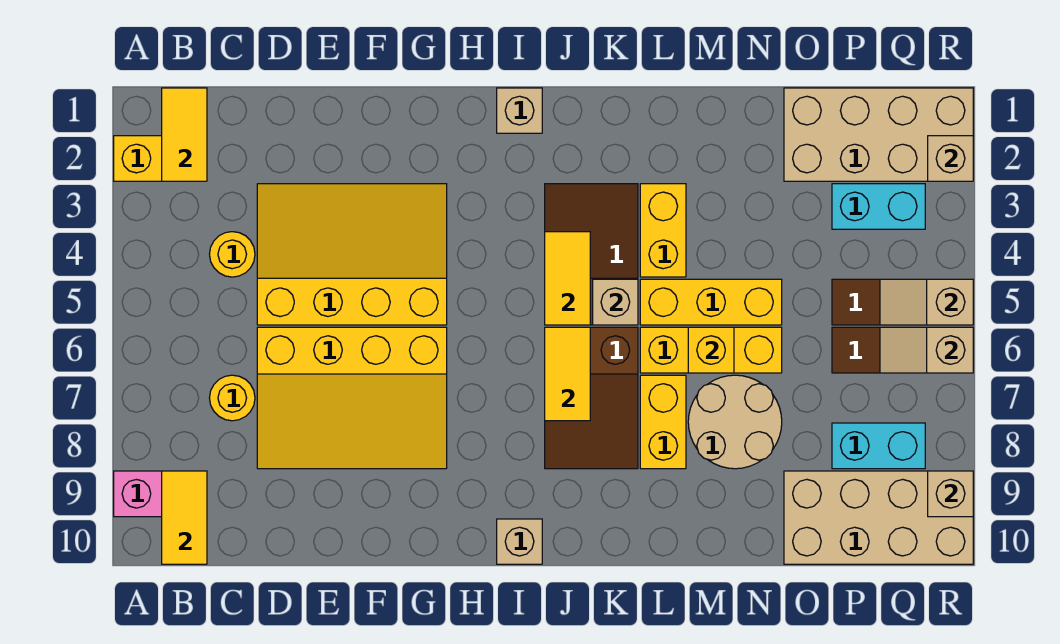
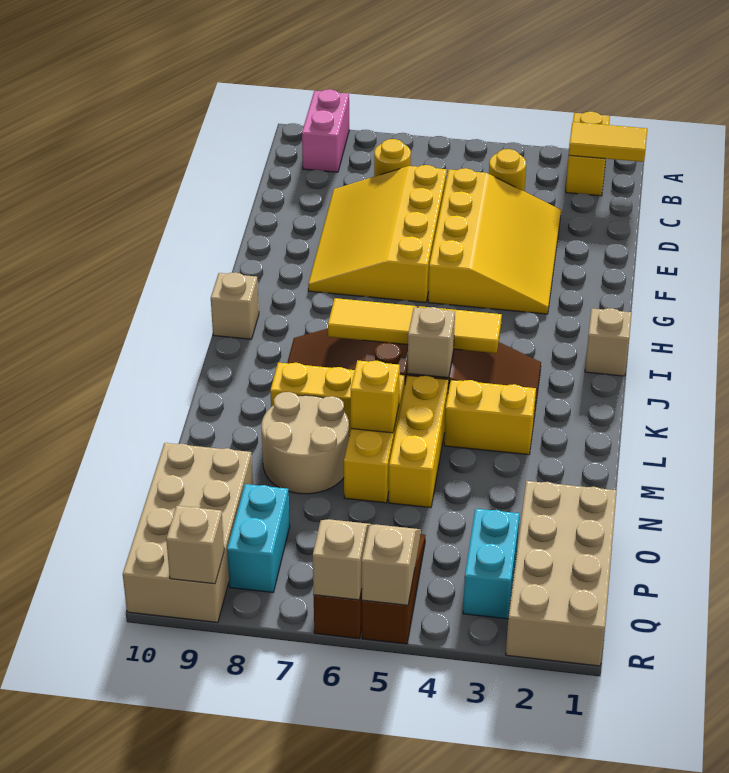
yellow tile B9:B10 level 2 -> none
tan brick R2 level 2 -> none

